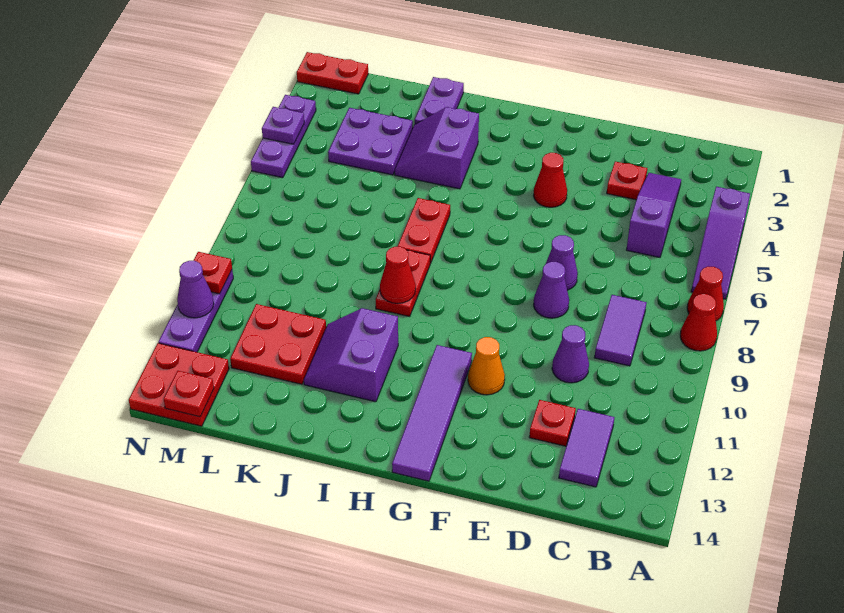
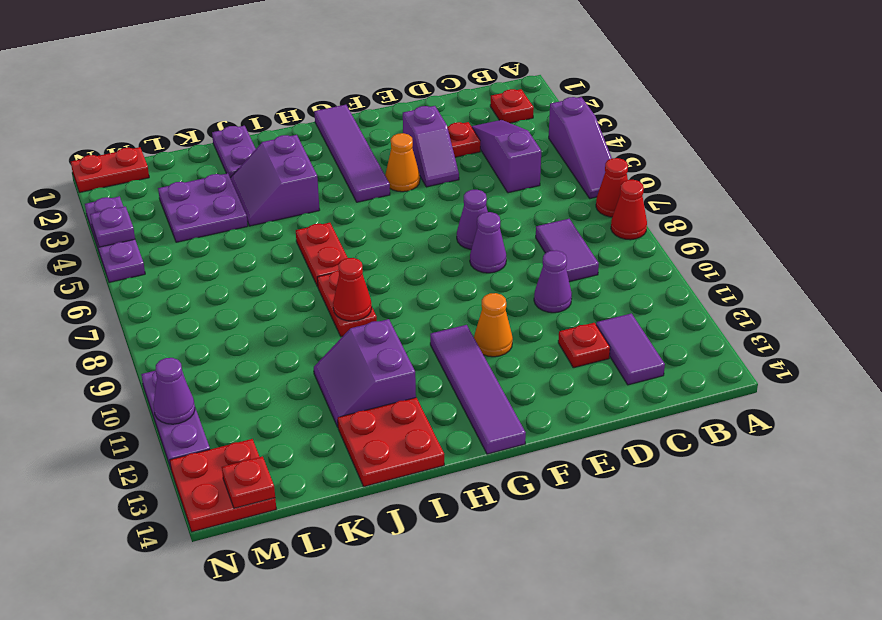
none -> purple slope E3:E4 level 1 top 3
red cone F4 level 1 -> orange cone F4 level 1
none -> purple tile G1:G4 level 1
red plate K11:L12 level 1 -> red plate I13:J14 level 1
red plate N10 level 2 -> red plate B2 level 1

